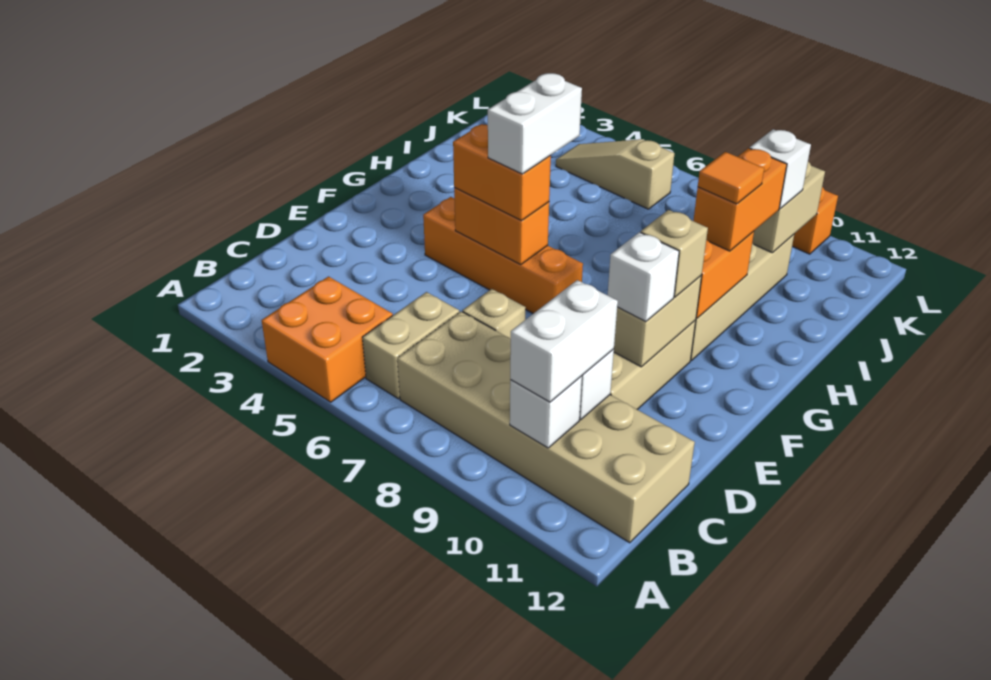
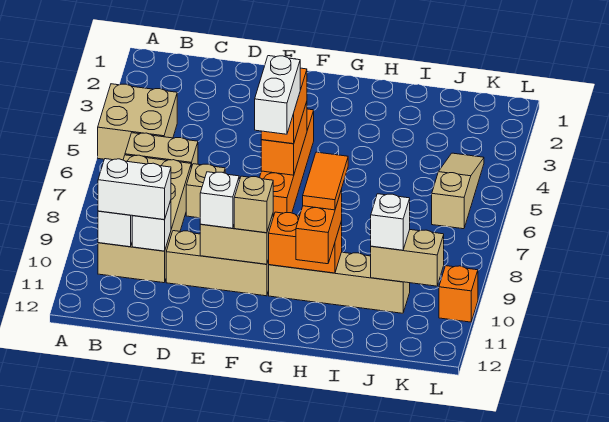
orange brick A4:B5 level 1 -> tan brick A4:B5 level 1
tan brick B7:C12 level 1 -> tan brick B7:C10 level 1
white brick F6:G6 level 4 -> white brick F6:F7 level 4
orange brick H10:I10 level 3 -> orange brick H10:H11 level 3
orange tile H10 level 4 -> orange tile H9:H10 level 4

